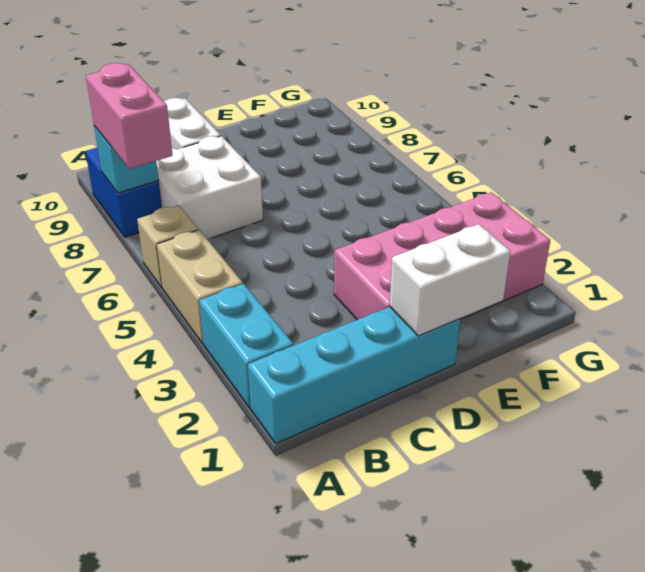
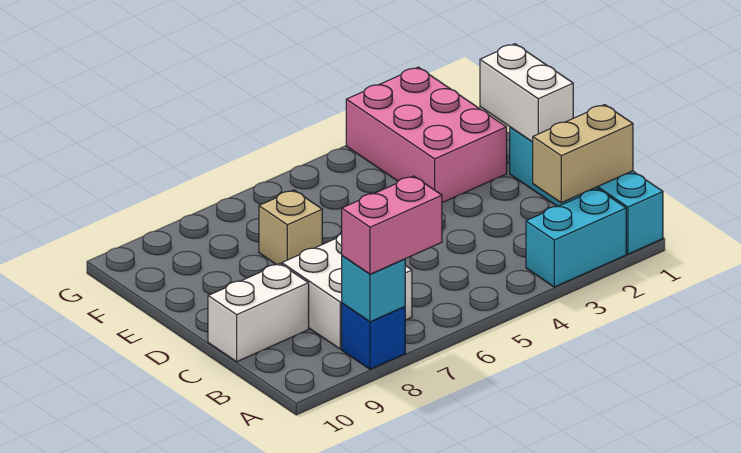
tan brick A4:A5 level 1 -> tan brick B1:B2 level 2
tan brick A6 level 1 -> tan brick E7 level 1
blue brick A8:A9 level 1 -> blue brick A8 level 1
pink brick D2:G3 level 1 -> pink brick E2:G3 level 1

